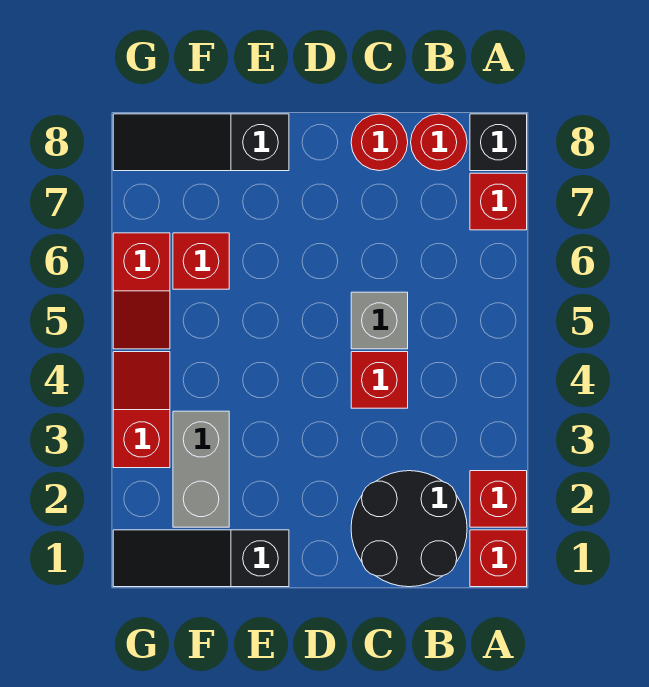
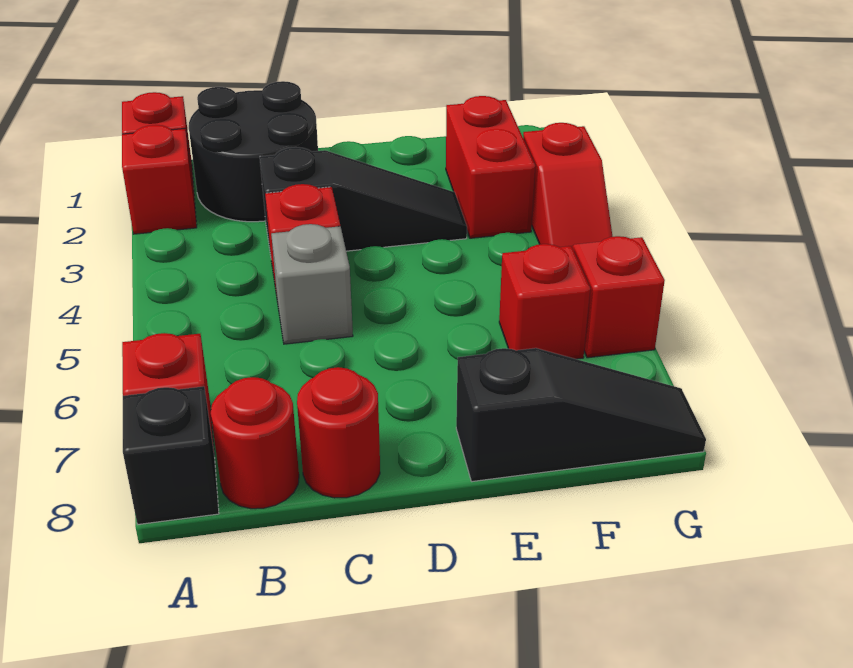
black slope E1:G1 level 1 top E -> black slope C3:E3 level 1 top C
grey brick F2:F3 level 1 -> red brick F2:F3 level 1

